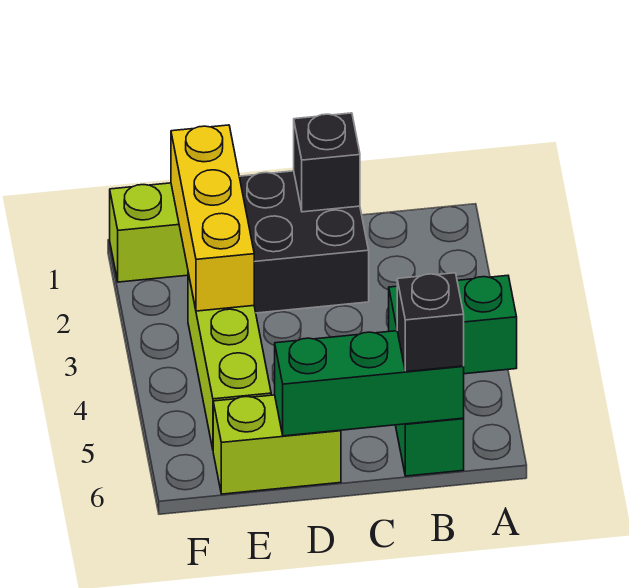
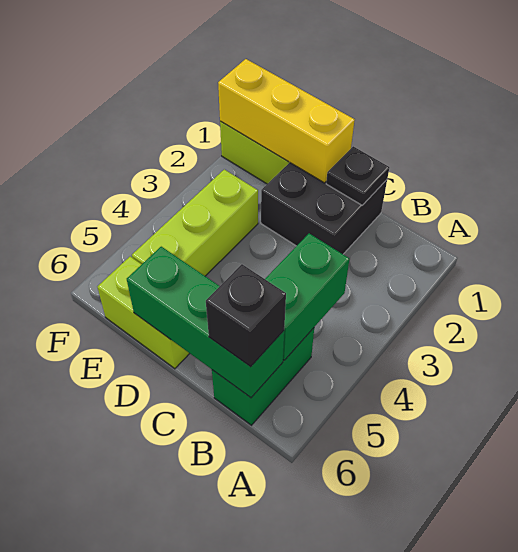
green brick A5:B5 level 2 -> green brick B4:B5 level 2
black brick C1 level 2 -> black plate C1 level 2
yellow brick E1:E3 level 2 -> yellow brick D1:F1 level 2

